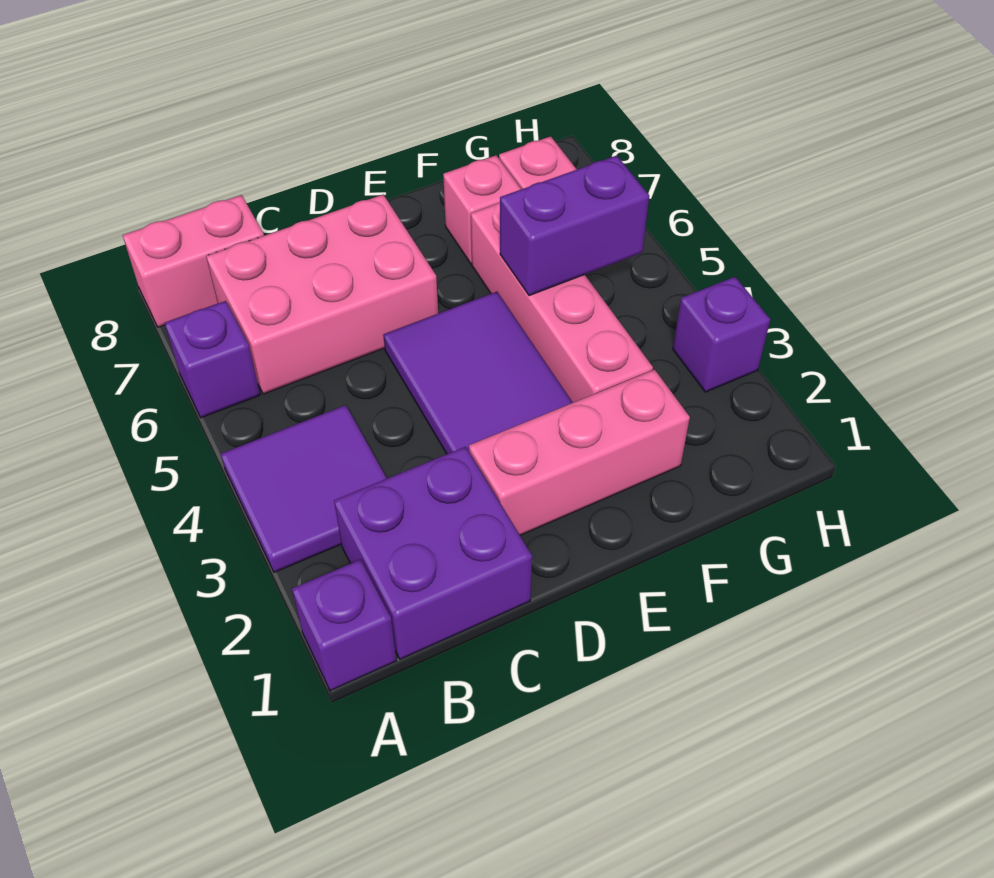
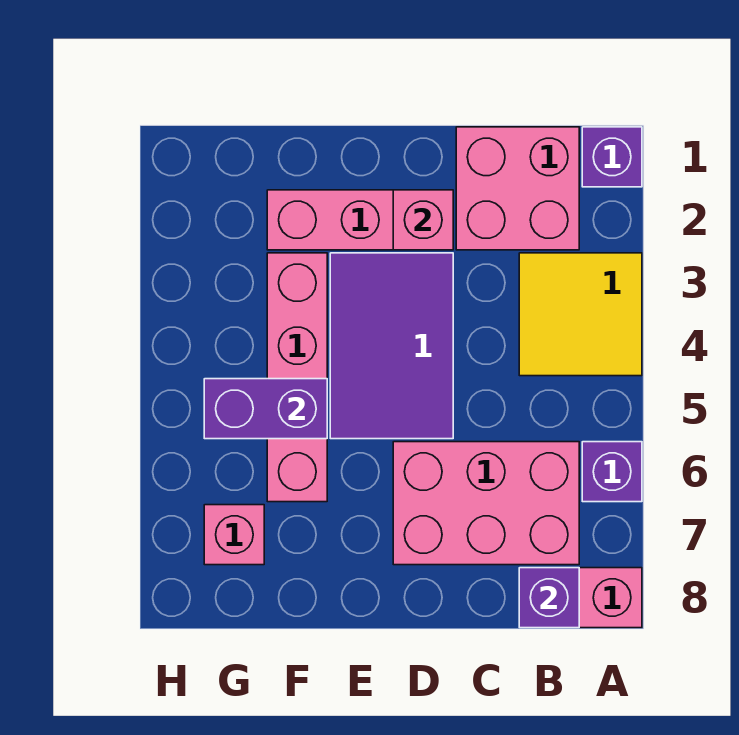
purple tile A3:B4 level 1 -> yellow tile A3:B4 level 1
purple brick B1:C2 level 1 -> pink brick B1:C2 level 1
pink brick F7 level 1 -> pink brick D2 level 2
purple brick H3 level 1 -> purple brick B8 level 2

